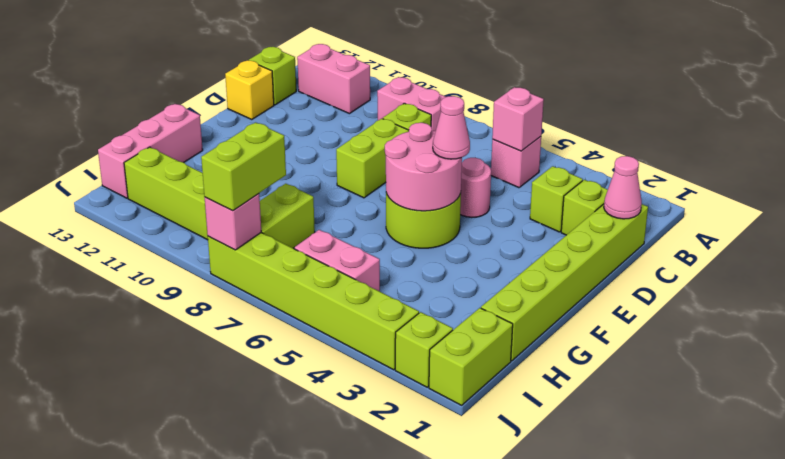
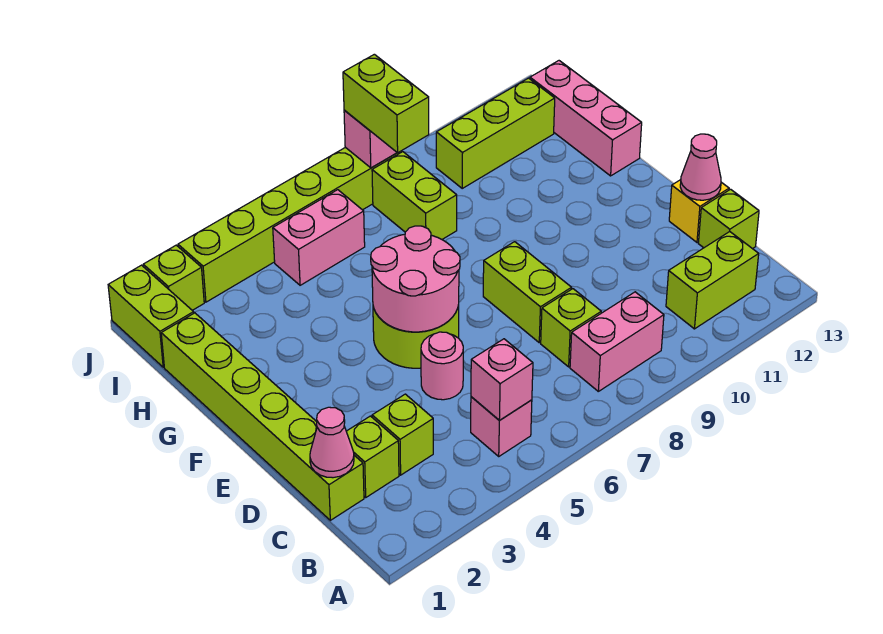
pink brick B11:B12 level 1 -> lime brick B11:B12 level 1
pink cone E5 level 3 -> pink cone D13 level 2

